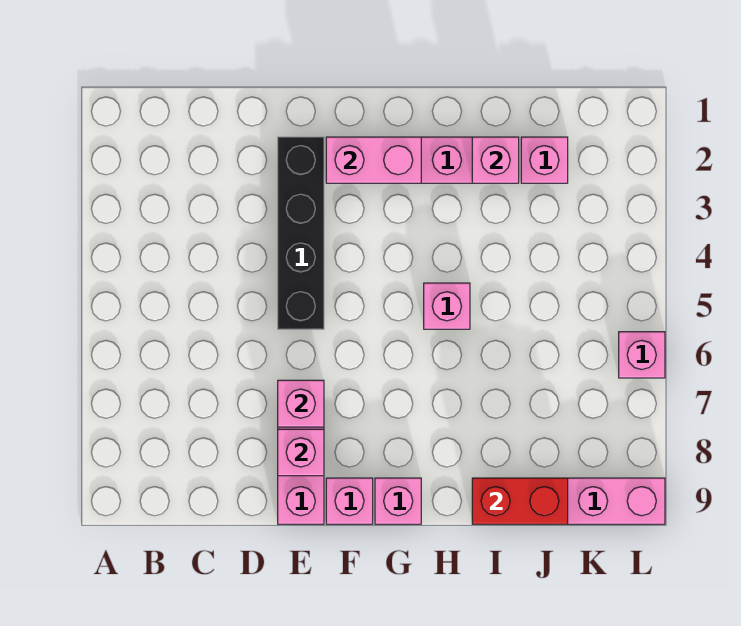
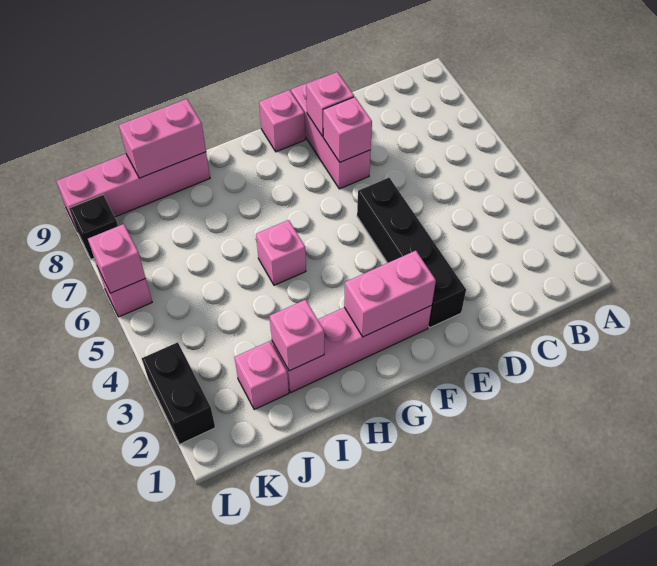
pink brick G9 level 1 -> pink brick L6 level 2
red brick I9:J9 level 2 -> pink brick I9:J9 level 2
none -> black brick L2:L3 level 1
none -> black brick L8 level 1

